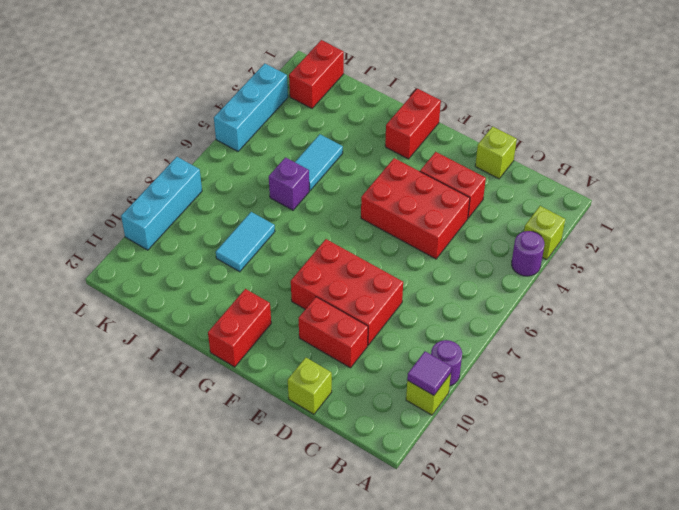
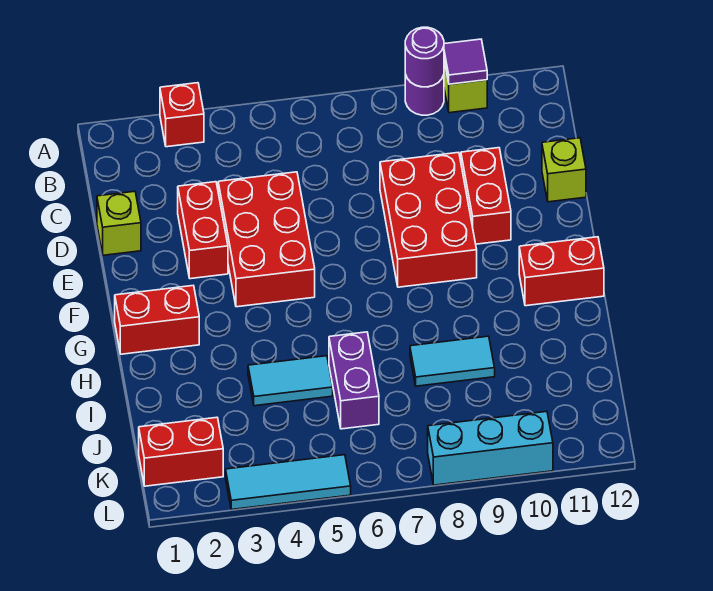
lime brick A3 level 1 -> red brick A3 level 1
purple round brick A4 level 1 -> purple round brick A9 level 2
purple brick I6 level 1 -> purple brick I6:J6 level 1
cyan brick L3:L5 level 1 -> cyan tile L3:L5 level 1

